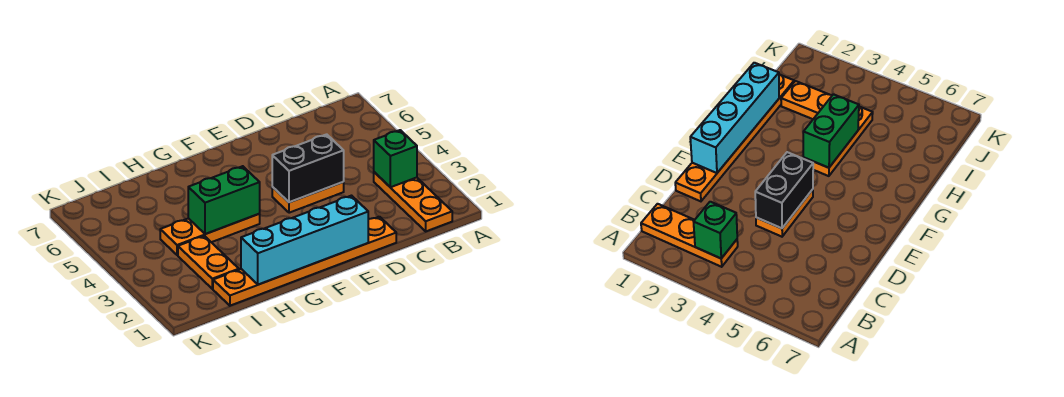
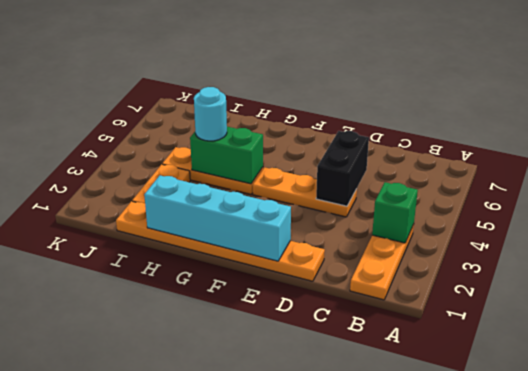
orange plate D4:E4 level 1 -> orange plate D4:F4 level 1
black brick D4:E4 level 2 -> black brick D4:D5 level 2
none -> cyan round brick H4 level 3

